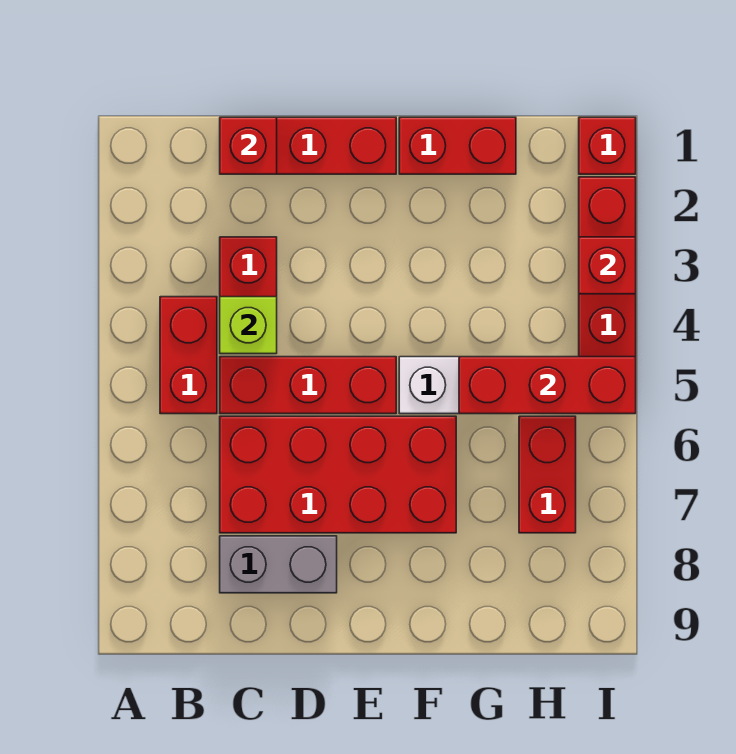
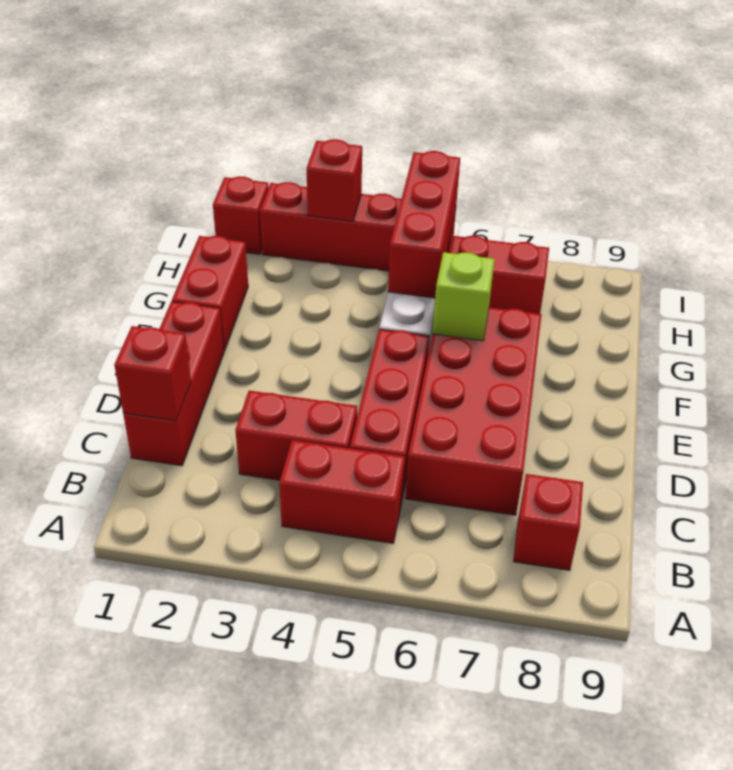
none -> red brick B8 level 1
lime brick C4 level 2 -> lime brick F6 level 2
grey brick C8:D8 level 1 -> none

